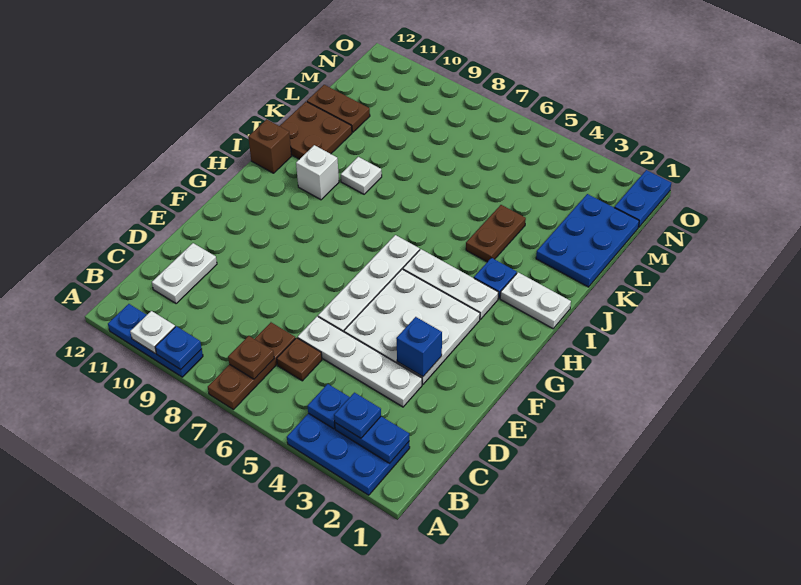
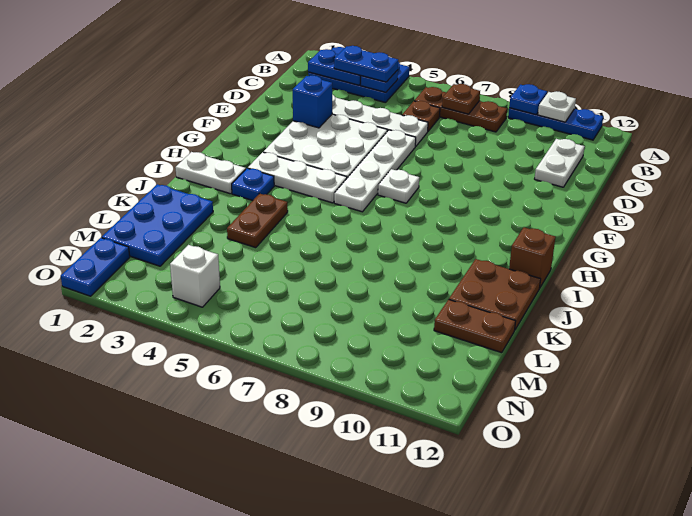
brown plate A7:C7 level 1 -> brown plate B6:B8 level 1
blue plate B3 level 3 -> blue plate B3:B4 level 3
white brick I10 level 1 -> white brick N4 level 1
white plate J9 level 1 -> white plate G7 level 1

